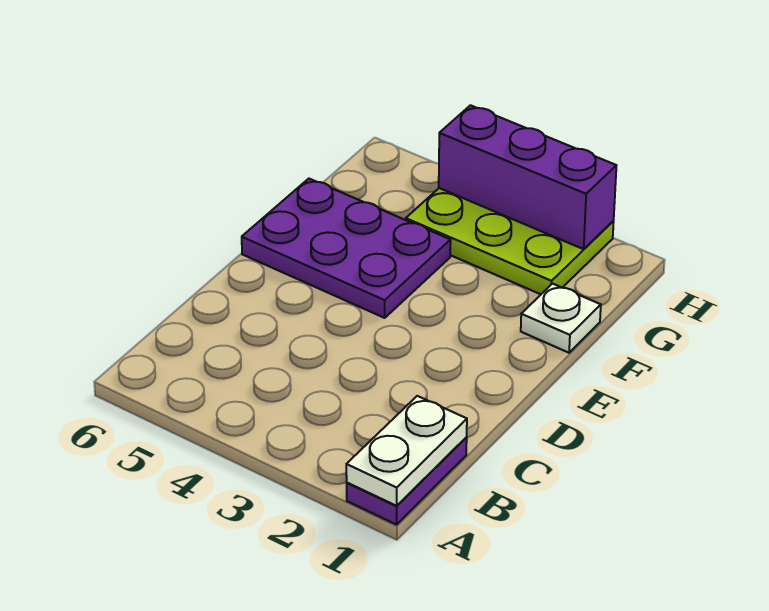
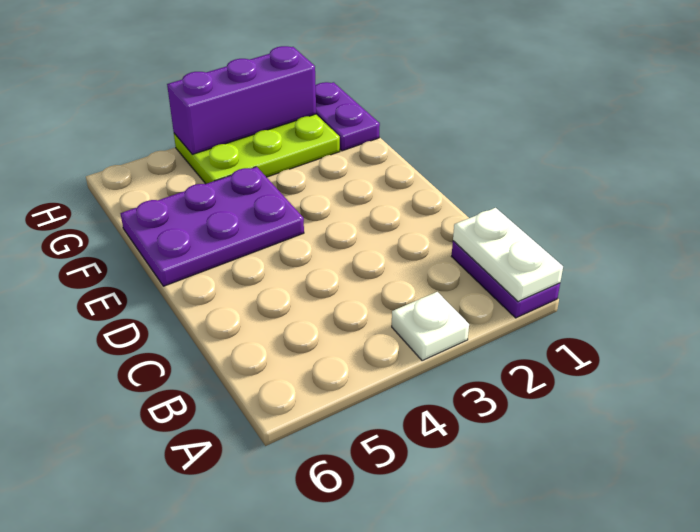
white plate F1 level 1 -> white plate A3 level 1
none -> purple plate G1:H1 level 1

